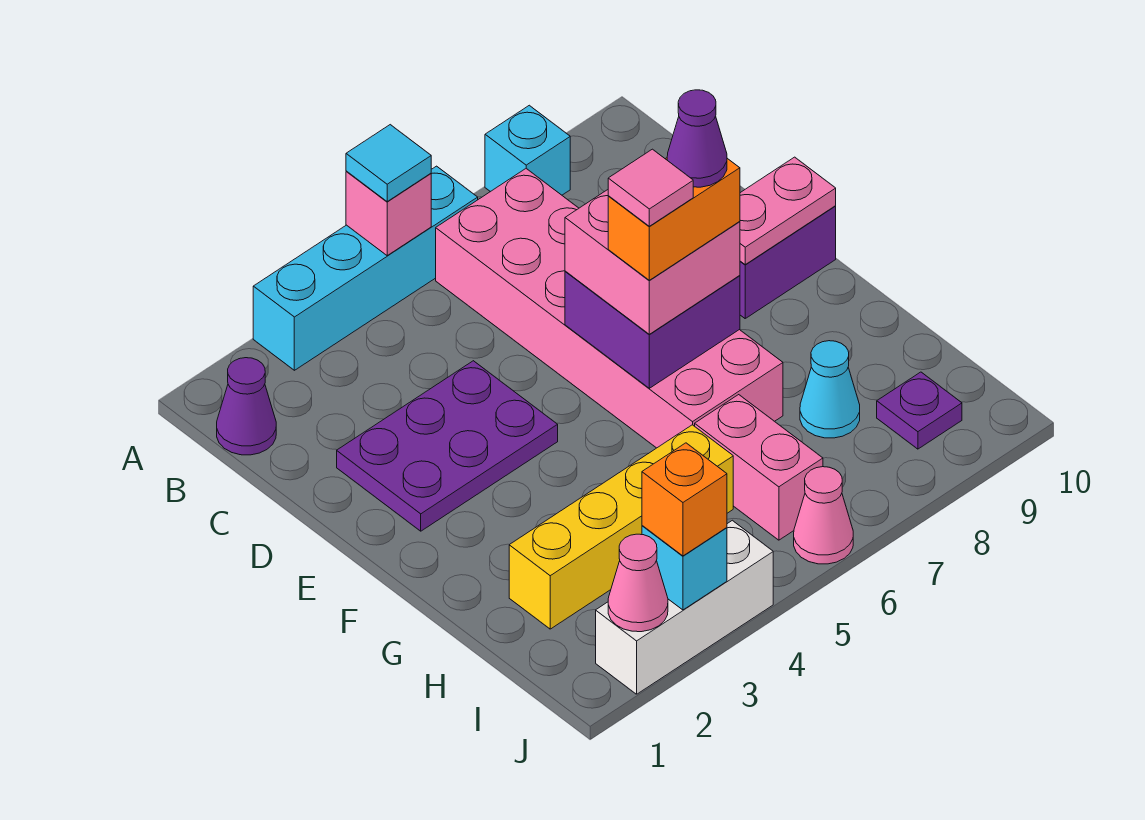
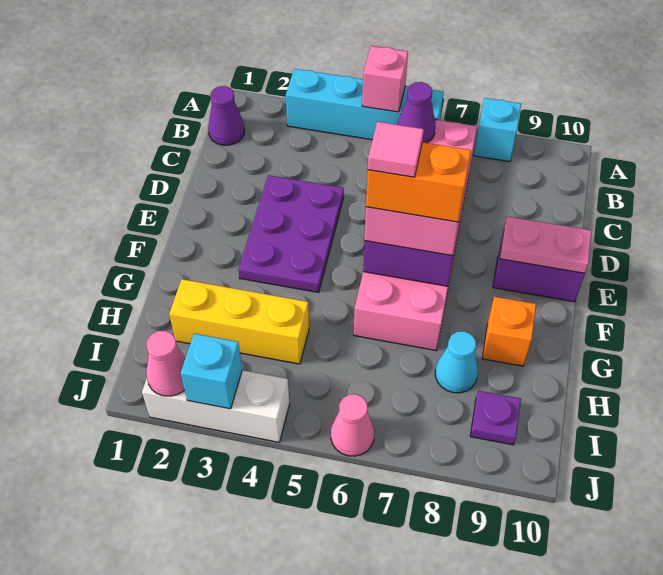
cyan tile A5 level 3 -> none
purple plate D2:E4 level 1 -> purple plate D3:F4 level 1
purple cone F7 level 5 -> purple cone B6 level 2
yellow brick H2:H5 level 1 -> yellow brick H2:H4 level 1
pink brick H6:I6 level 1 -> none
orange brick J3 level 3 -> orange brick G9 level 1

